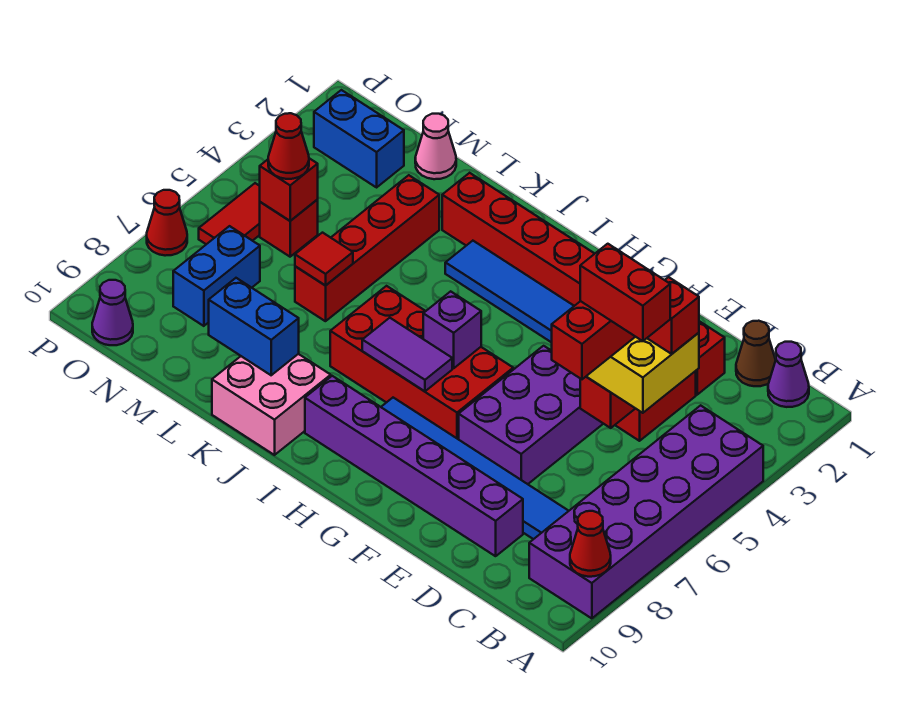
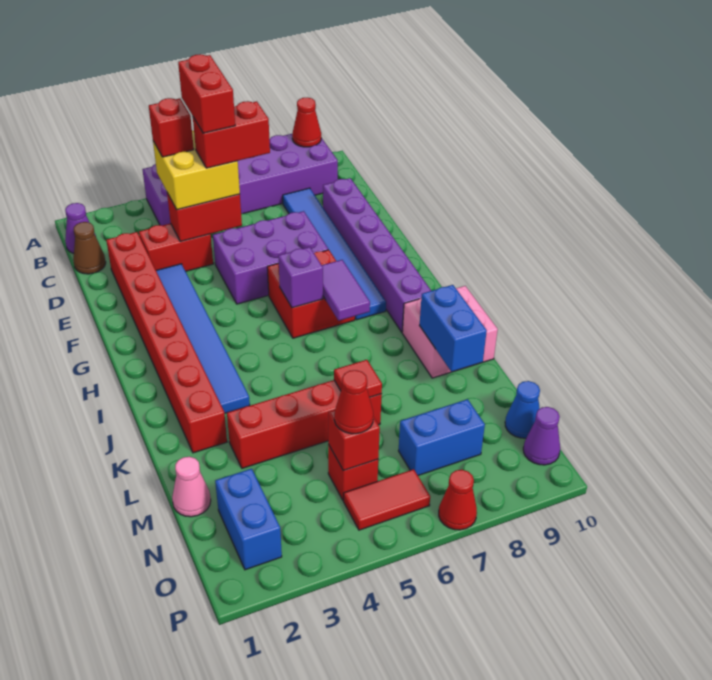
red brick G6:J7 level 1 -> red brick G6:H7 level 1
none -> blue cone N10 level 1

